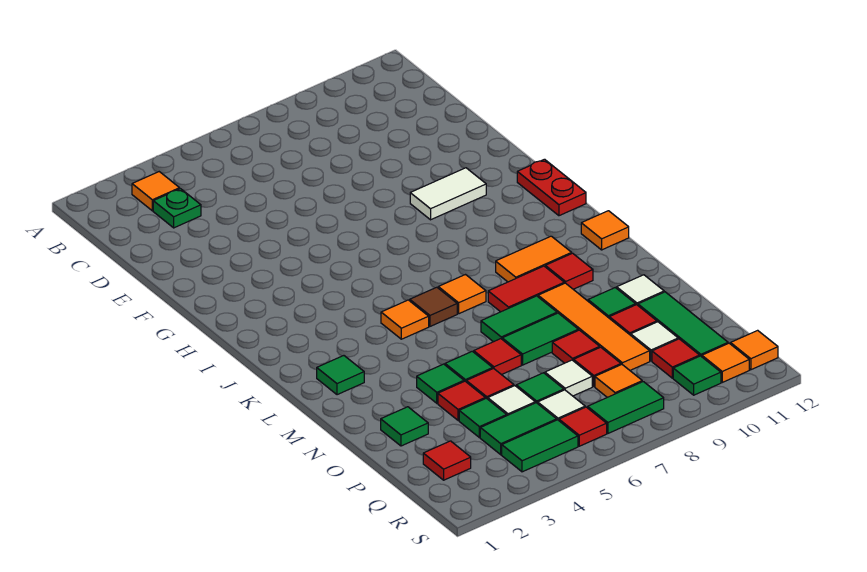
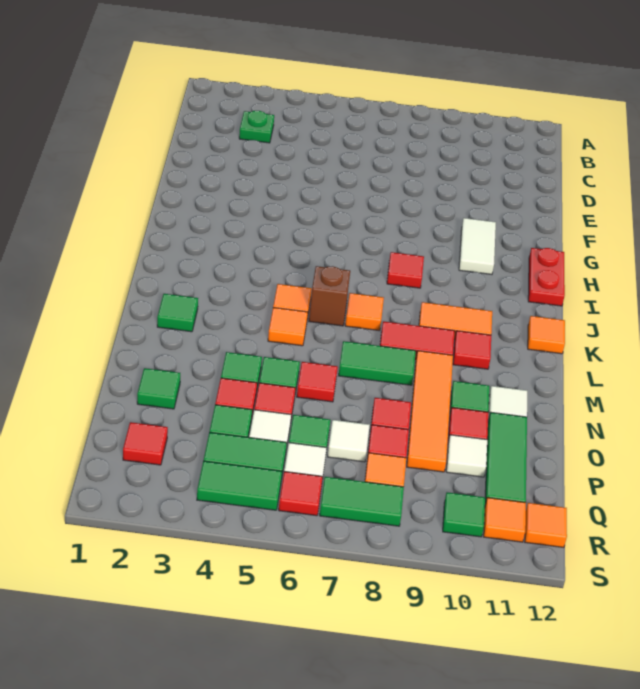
orange tile B3 level 1 -> orange tile L5 level 1
white tile G9:G10 level 1 -> white tile G10:H10 level 1
brown tile K6 level 1 -> brown brick K6 level 1
green tile N7:N8 level 1 -> none
red tile Q10 level 1 -> red tile I8 level 1

